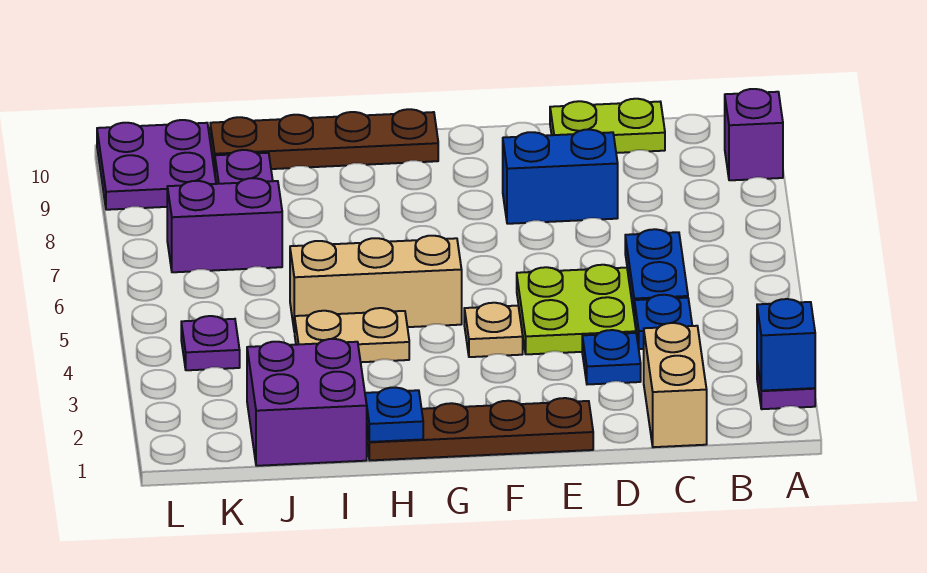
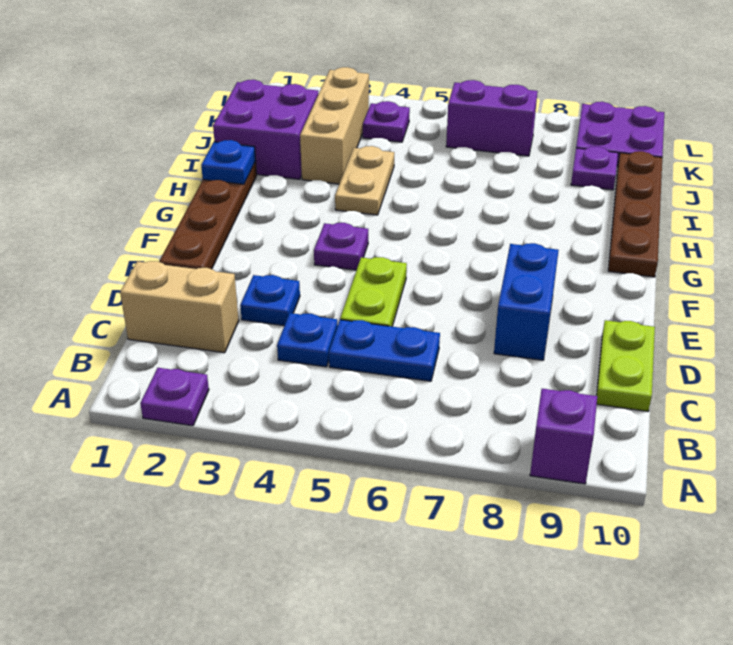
blue brick A2 level 2 -> none
lime plate D4:E5 level 1 -> lime plate D5:E5 level 1
tan plate F4 level 1 -> purple plate F4 level 1
tan brick G5:I5 level 1 -> tan brick I3:K3 level 1
purple brick J7:K7 level 1 -> purple brick K6:K7 level 1

